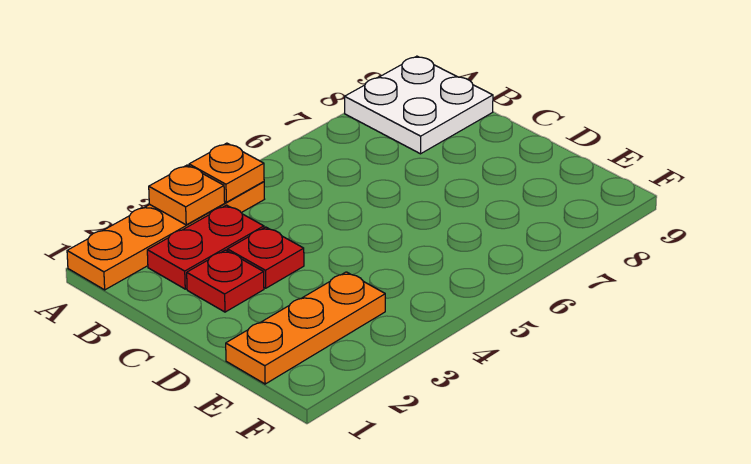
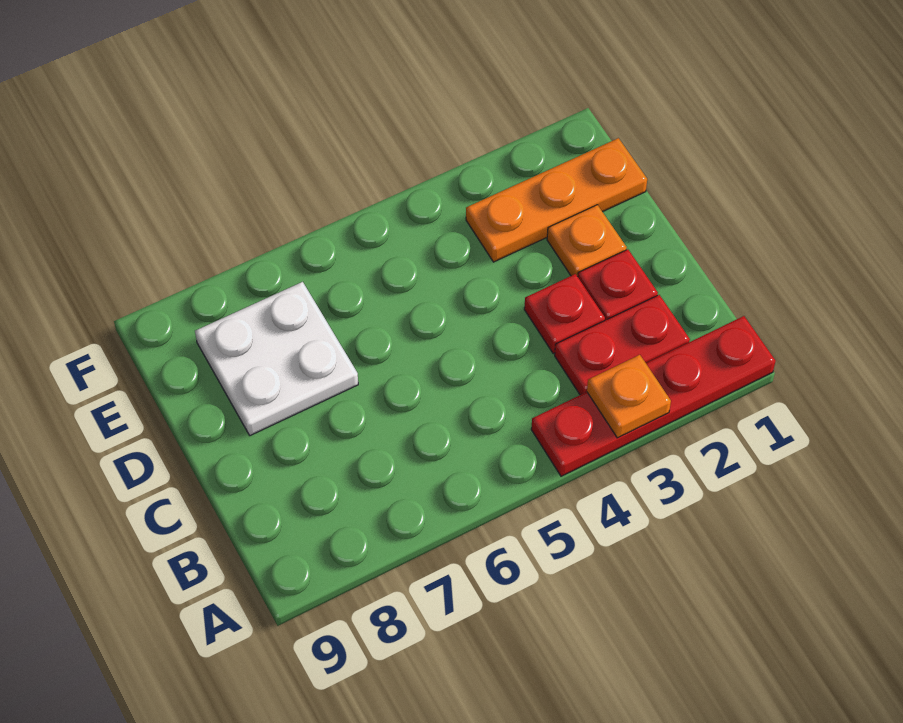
orange plate A1:A4 level 1 -> red plate A1:A4 level 1
orange plate A4 level 2 -> orange plate D2 level 1
white plate A8:B9 level 1 -> white plate D7:E8 level 1

